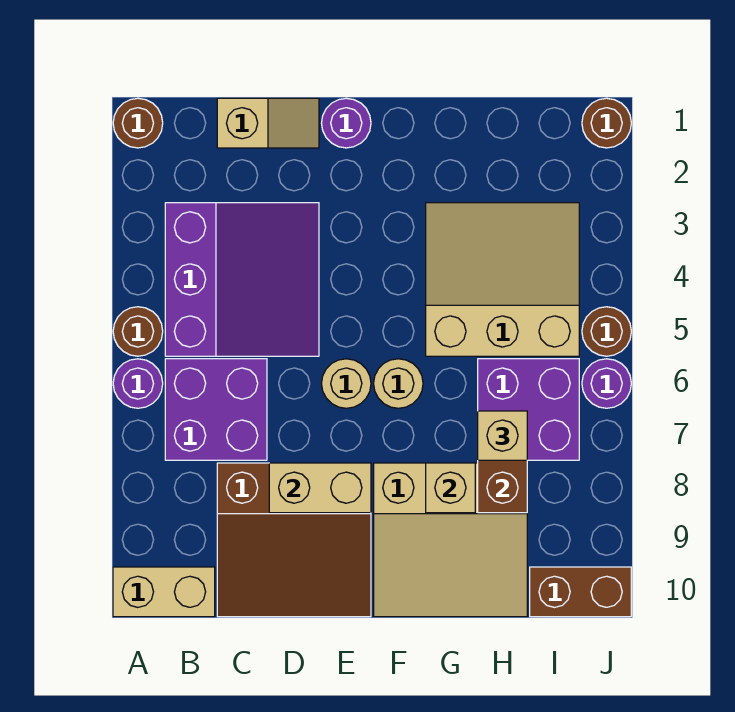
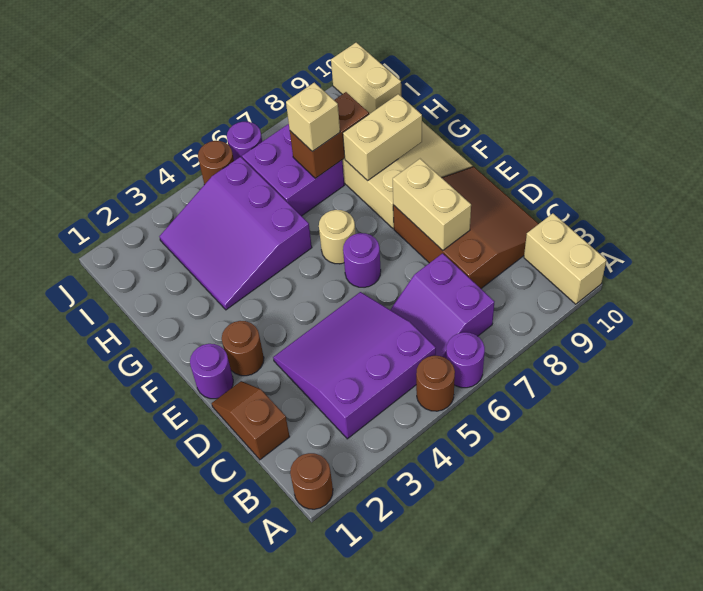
purple brick B6:C7 level 1 -> purple slope B6:C7 level 1 top 7
tan slope C1:D1 level 1 top C -> brown slope C1:D1 level 1 top C
tan round brick E6 level 1 -> purple round brick E6 level 1
tan slope G3:I5 level 1 top 5 -> purple slope G3:I5 level 1 top 5
tan brick G8 level 2 -> tan brick G8:G9 level 2
brown brick I10:J10 level 1 -> tan brick I10:J10 level 1
brown round brick J1 level 1 -> brown round brick E2 level 1

